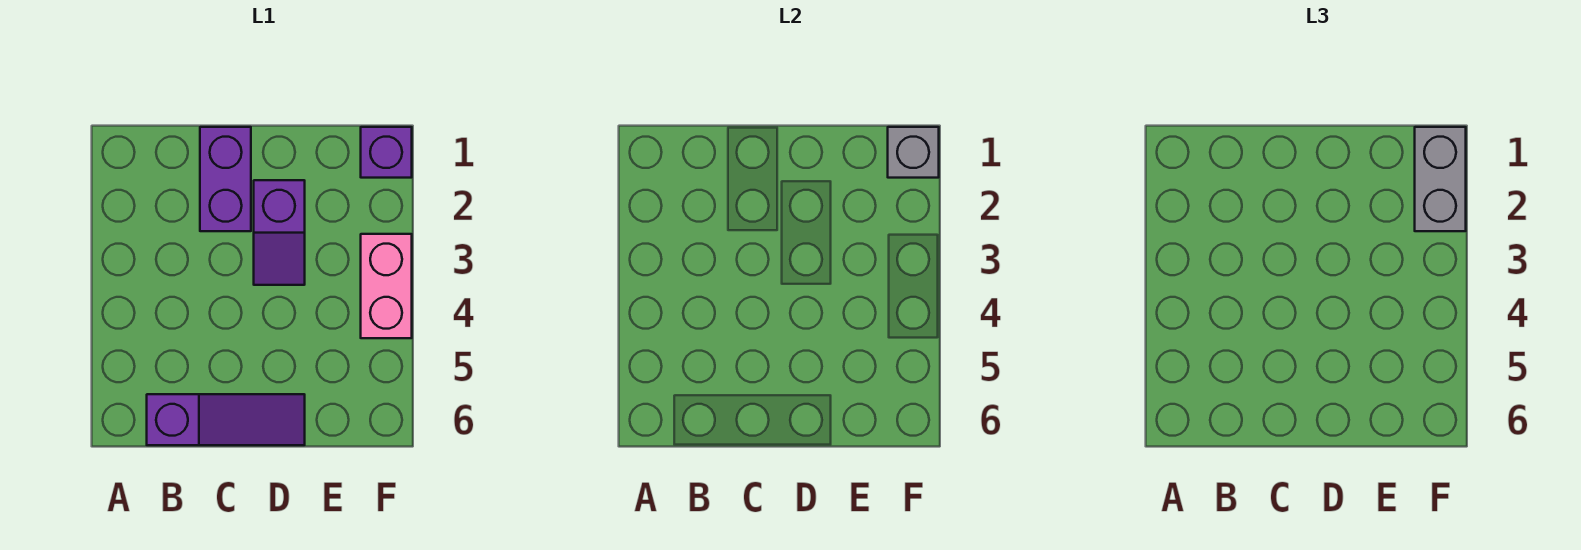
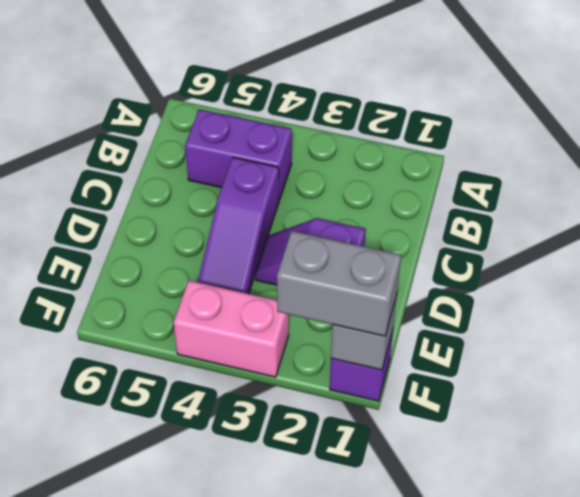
purple slope B6:D6 level 1 top B -> purple slope C4:E4 level 1 top C
purple brick C1:C2 level 1 -> purple brick B4:B5 level 1

